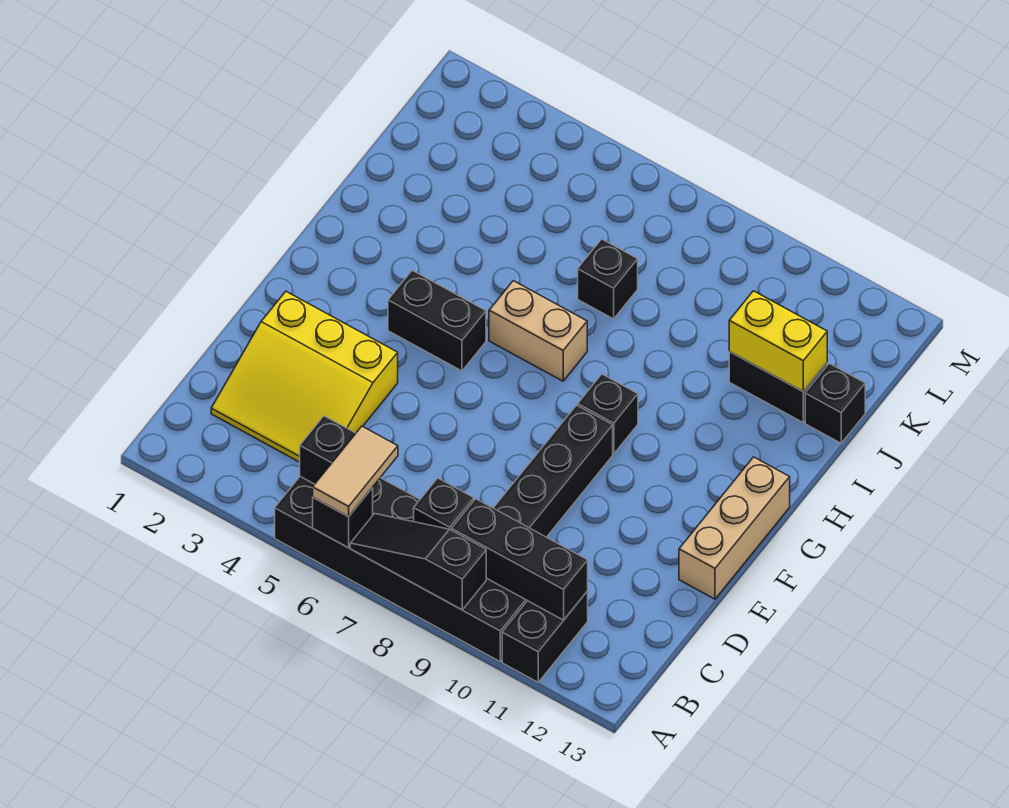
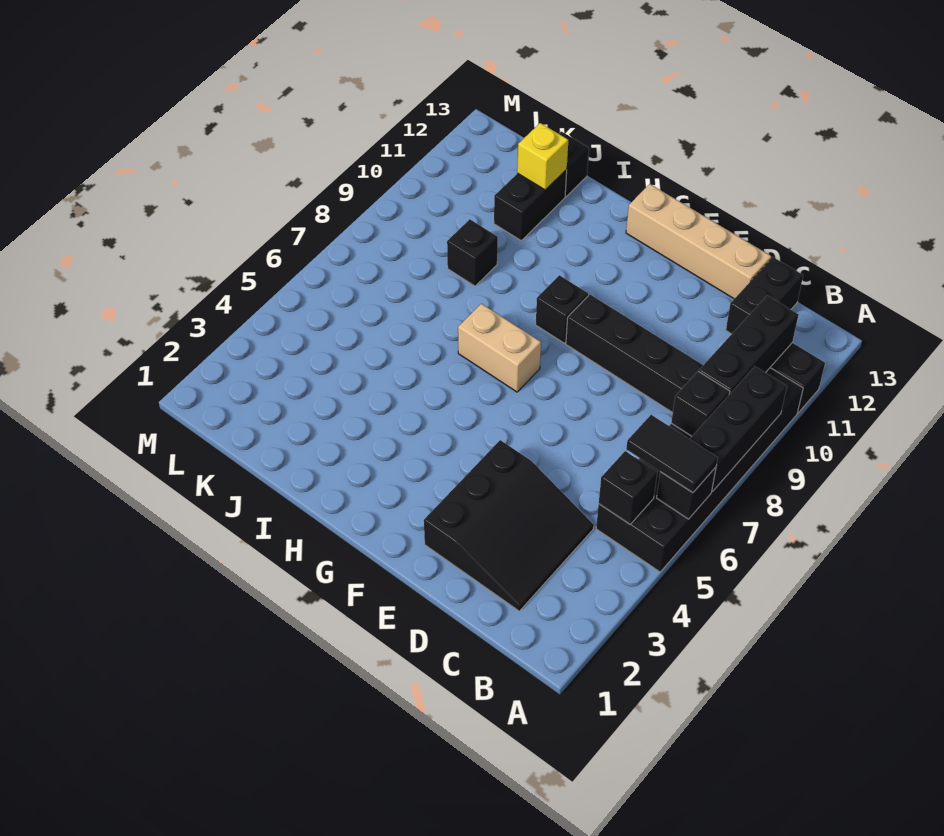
tan tile A6:B6 level 3 -> black tile A6:B6 level 3
black slope A7:A9 level 2 top 9 -> black brick A7:A9 level 2
yellow slope C2:E4 level 1 top E -> black slope C2:E4 level 1 top E
tan brick E13:G13 level 1 -> tan brick D13:G13 level 1
black brick G4:G5 level 1 -> black brick C12:C13 level 1
tan brick H6:H7 level 1 -> tan brick G7:H7 level 1
black brick J7 level 1 -> black brick J9 level 1
yellow brick J11:J12 level 2 -> yellow brick J12 level 2

